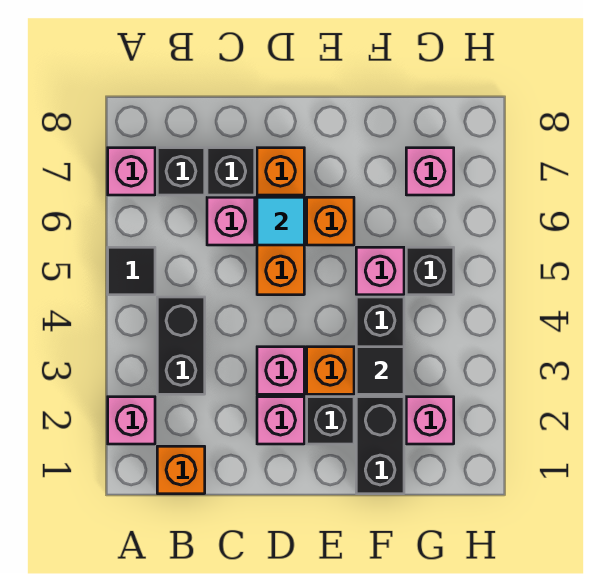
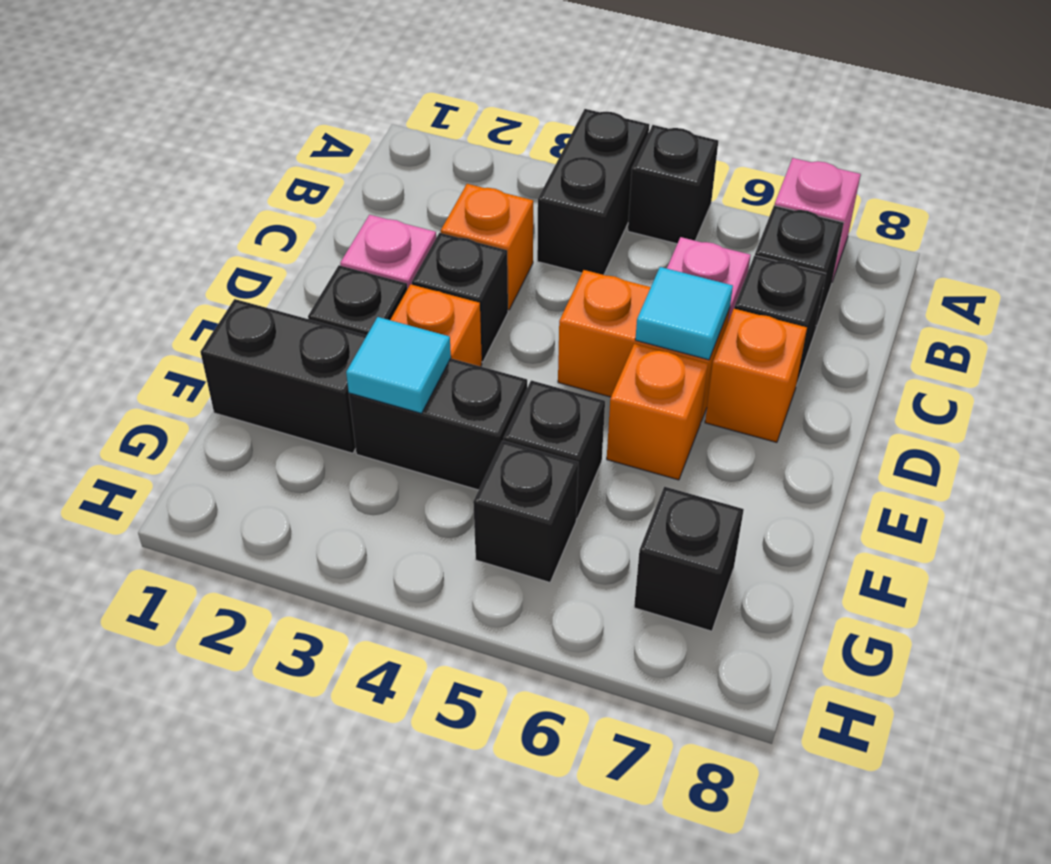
pink brick A2 level 1 -> none
black tile A5 level 1 -> black brick A5 level 1
orange brick B1 level 1 -> orange brick C3 level 1
black brick B3:B4 level 1 -> black brick A4:B4 level 1
pink brick D3 level 1 -> black brick D3 level 1
black tile F3 level 2 -> cyan tile F3 level 2
pink brick F5 level 1 -> black brick F5 level 1
pink brick G2 level 1 -> none
pink brick G7 level 1 -> black brick G7 level 1

